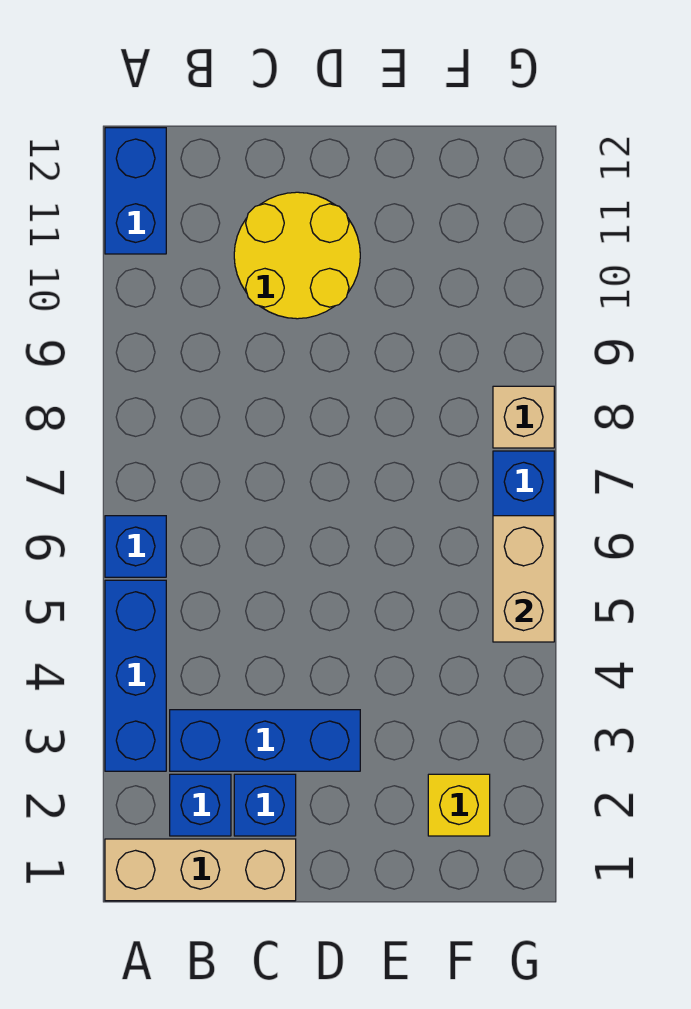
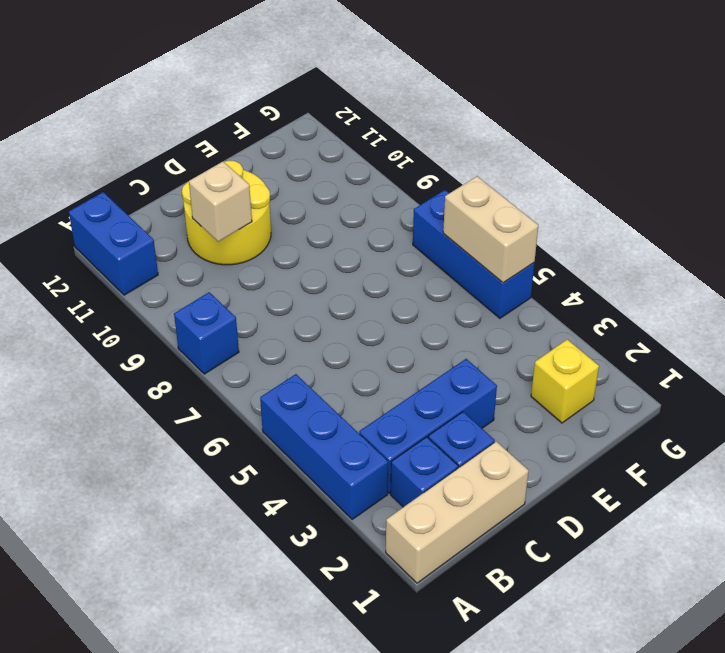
blue brick A6 level 1 -> blue brick A8 level 1
tan brick G8 level 1 -> tan brick C10 level 2

